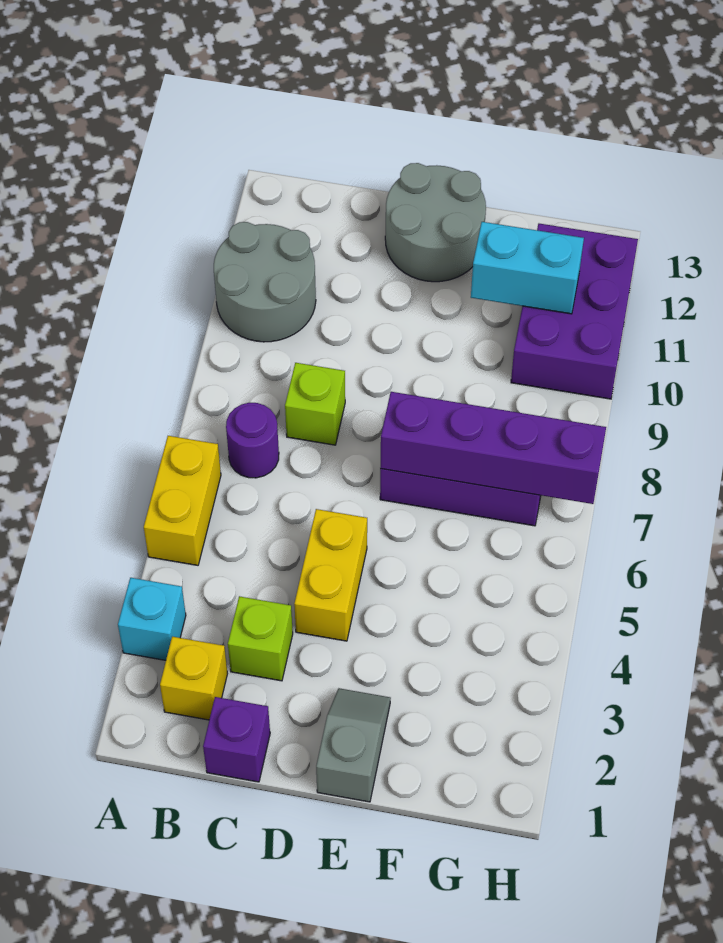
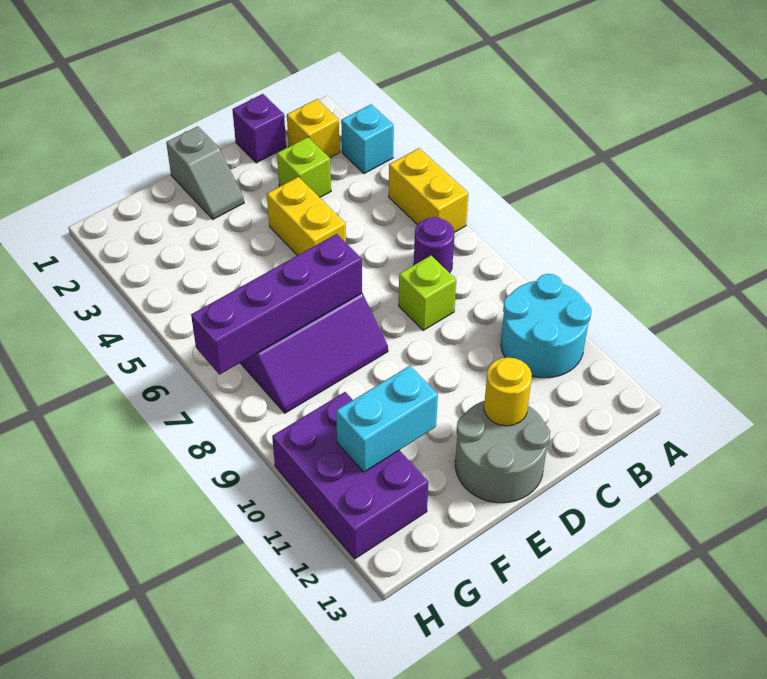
grey round brick A10:B11 level 1 -> cyan round brick A10:B11 level 1
none -> yellow round brick D12 level 2

